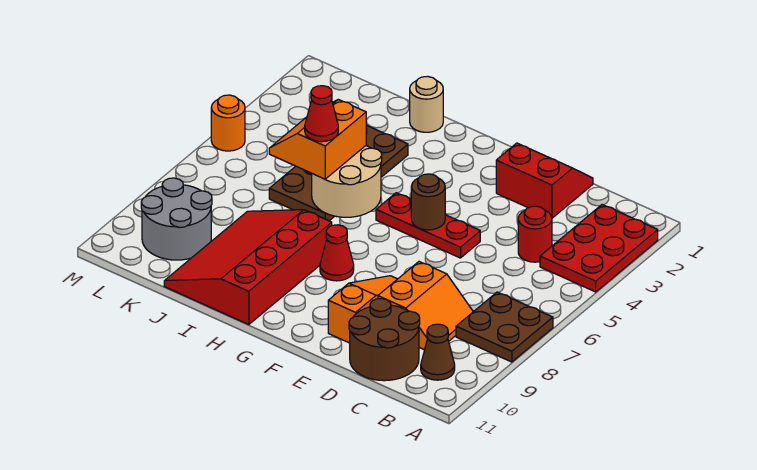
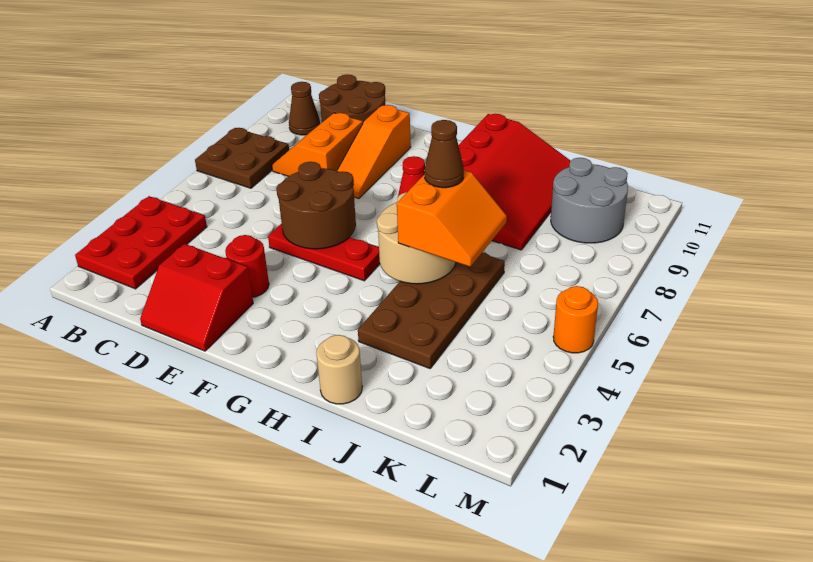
red round brick C4 level 1 -> red round brick E3 level 1
brown round brick F5 level 2 -> brown round brick E5:F6 level 2
red cone I6 level 4 -> brown cone I6 level 4

